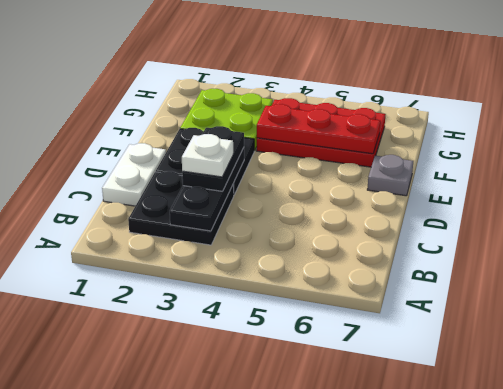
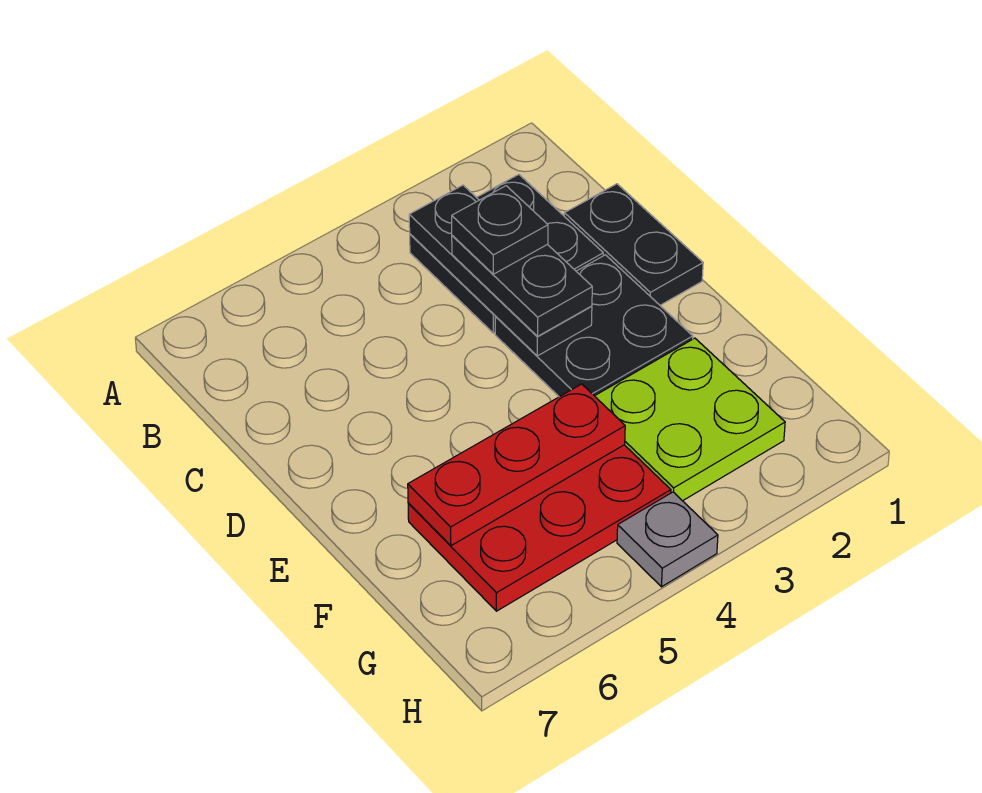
white plate C1:D1 level 1 -> black plate C1:D1 level 1
white plate C3 level 4 -> black plate C3 level 4
grey plate E7 level 1 -> grey plate H4 level 1

